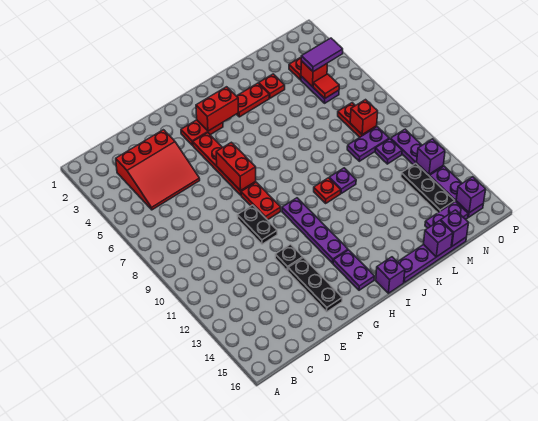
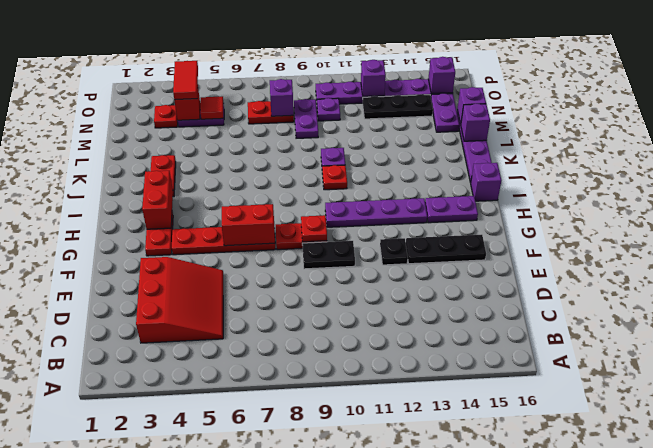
red plate L3 level 1 -> red plate G9 level 2
purple tile N4:O4 level 3 -> red tile N4:O4 level 3
red brick N8 level 2 -> purple brick N8 level 2

